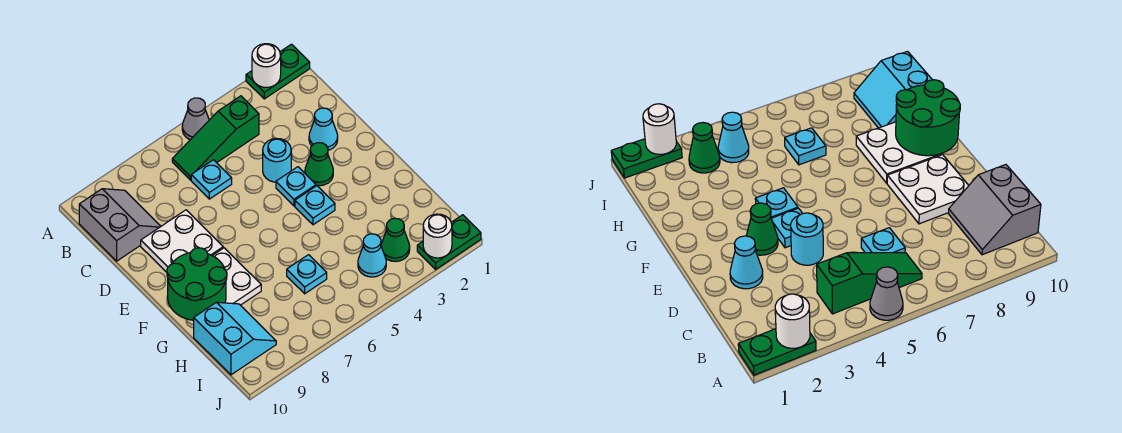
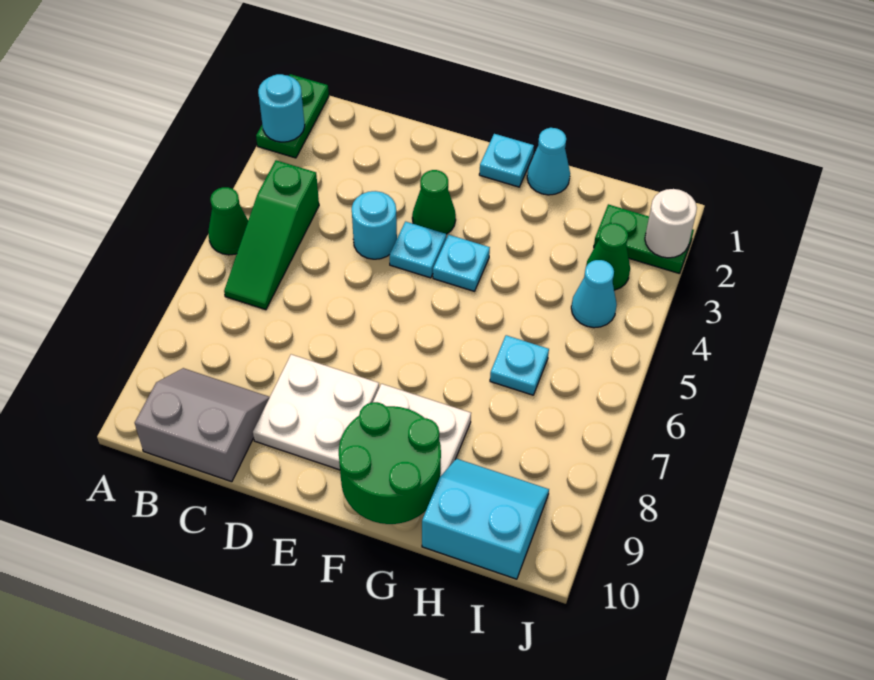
white round brick A2 level 2 -> cyan round brick A2 level 2
grey cone A5 level 1 -> green cone A5 level 1
cyan plate C6 level 1 -> cyan plate F1 level 1
cyan cone D2 level 1 -> cyan cone G1 level 1
green plate J1:J2 level 1 -> green plate I2:J2 level 1

